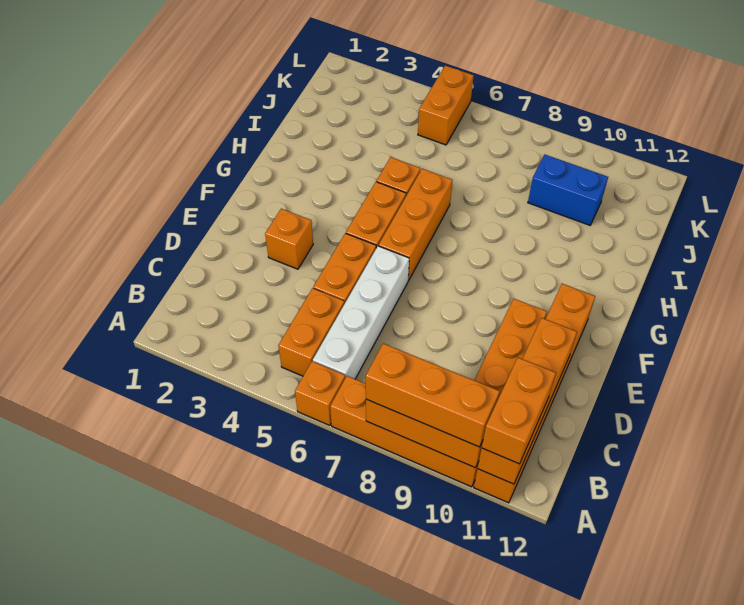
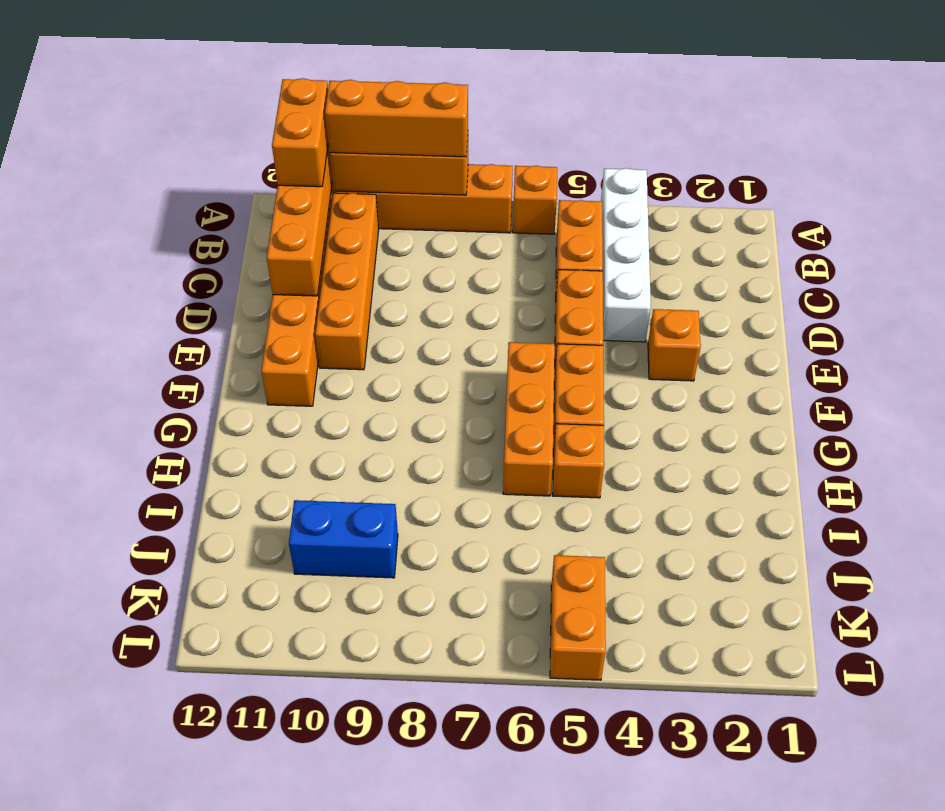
white brick B6:E6 level 1 -> white brick A4:D4 level 1

